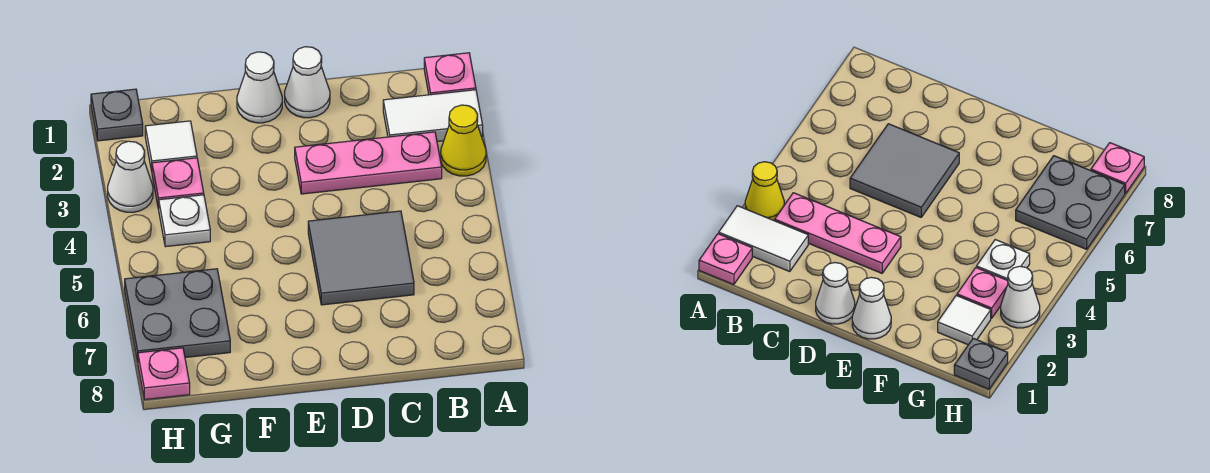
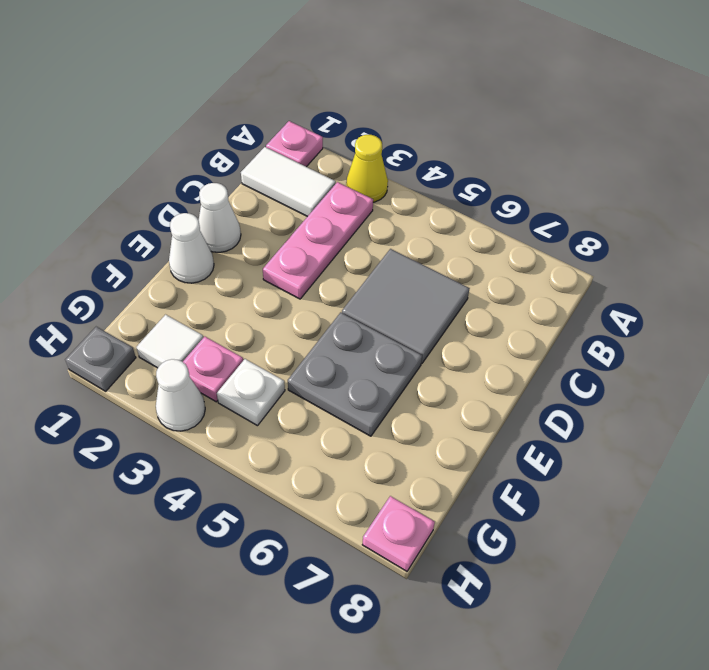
white tile A2:B2 level 1 -> white tile B1:B2 level 1
grey plate G6:H7 level 1 -> grey plate E5:F6 level 1

